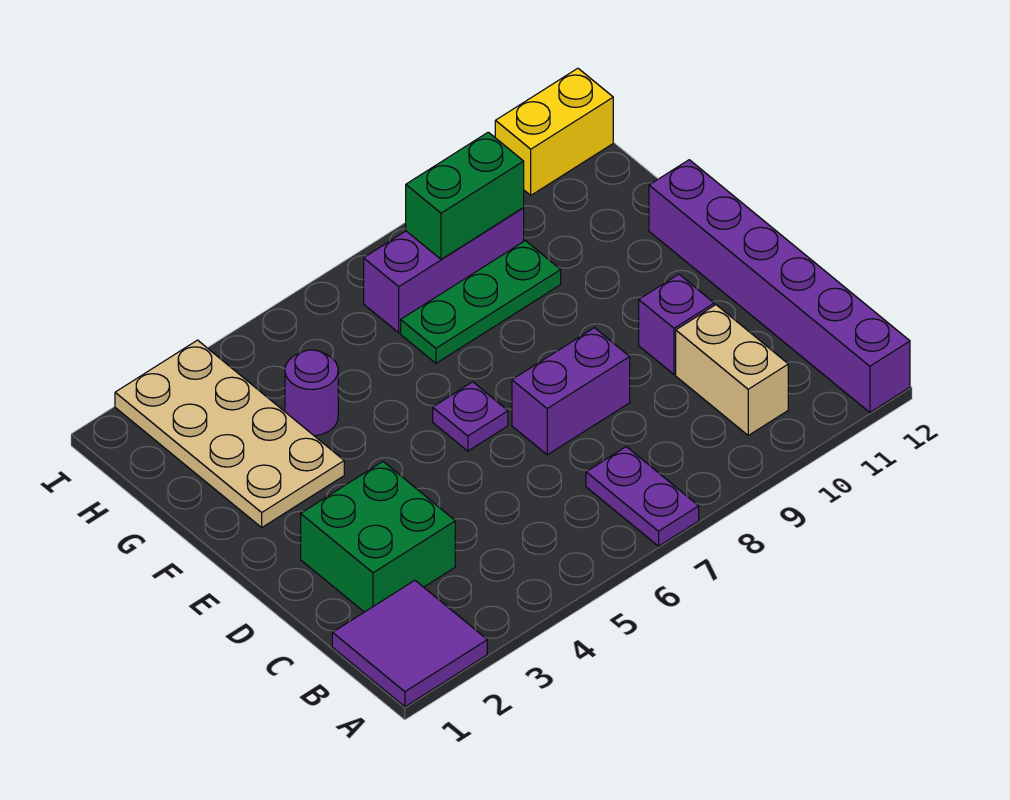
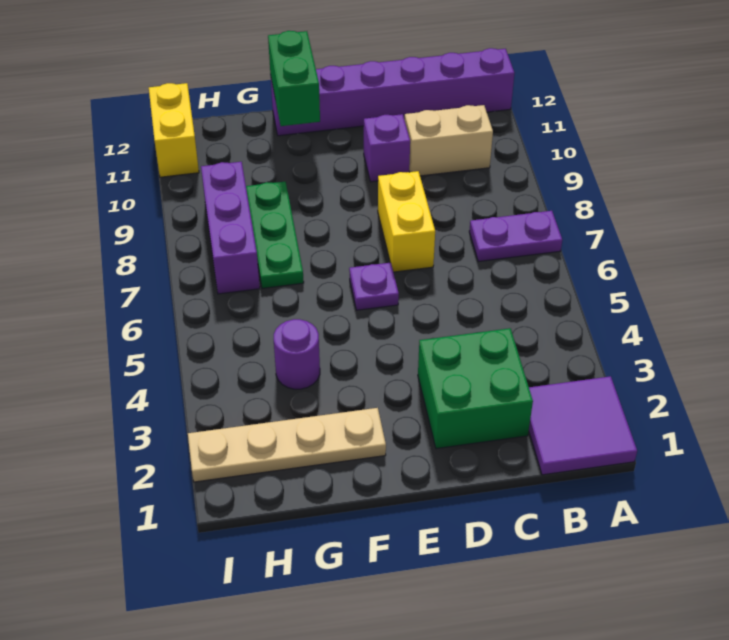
purple brick D7:D8 level 1 -> yellow brick D7:D8 level 1
tan plate F2:I3 level 1 -> tan plate F2:I2 level 1
green brick H8:H9 level 2 -> green brick F11:F12 level 2

